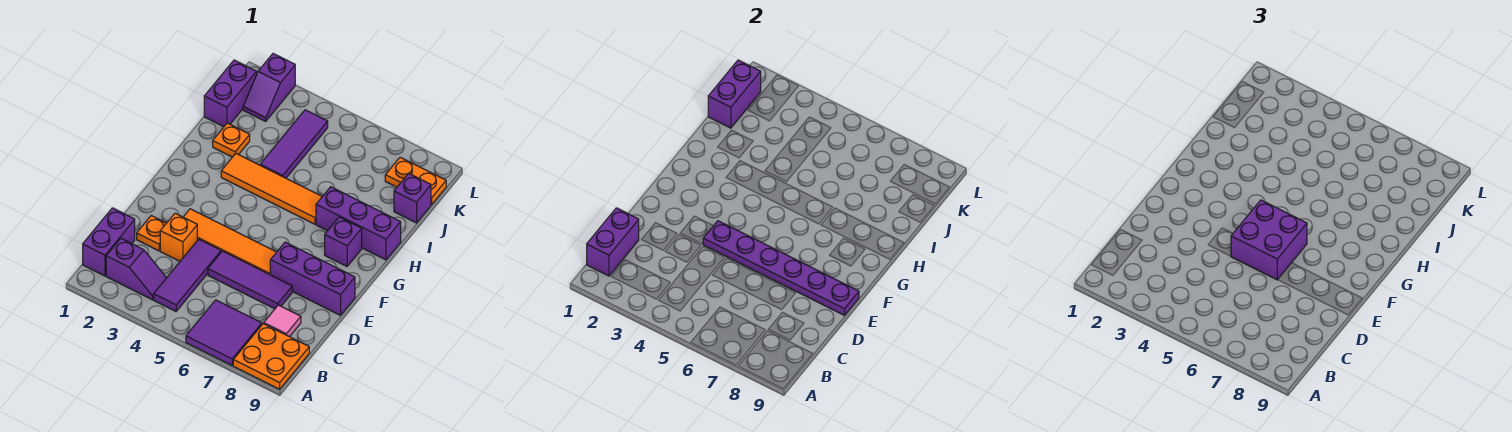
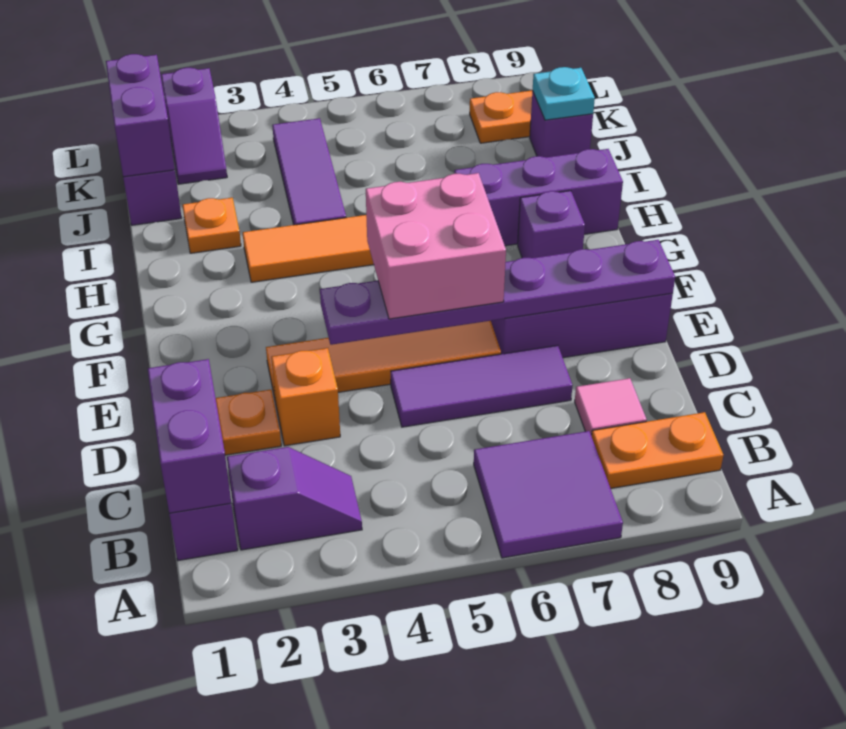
orange plate A8:B9 level 1 -> orange plate B8:B9 level 1
purple tile B4:D4 level 1 -> none
purple brick E5:F6 level 3 -> pink brick E5:F6 level 3
none -> cyan plate J9 level 2

